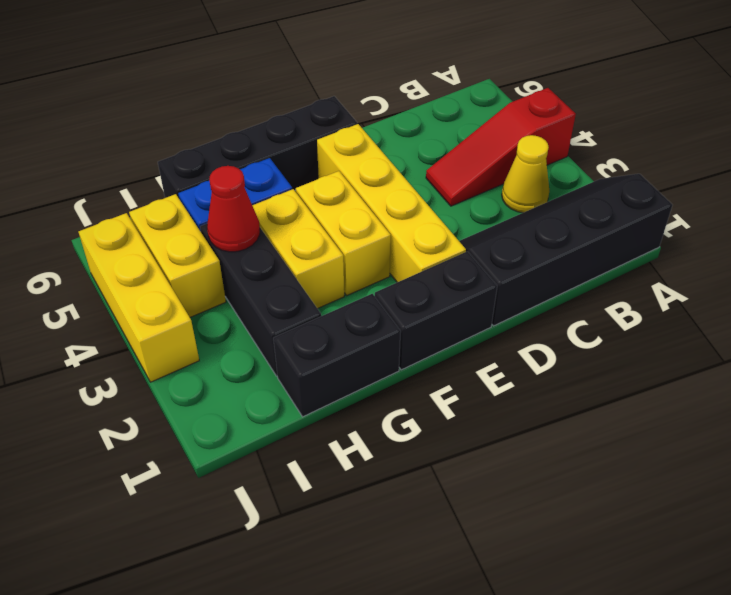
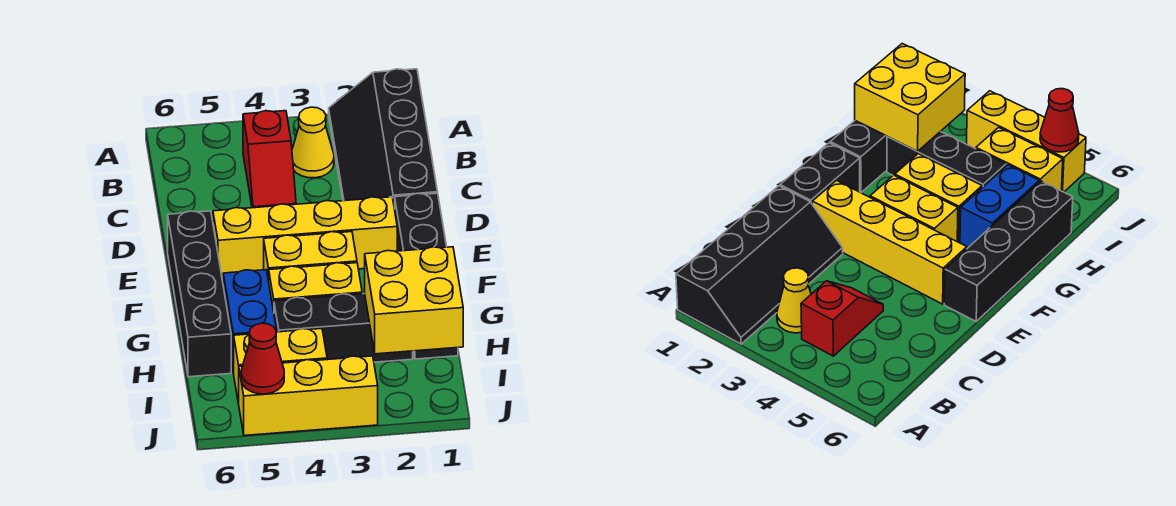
red slope A4:C4 level 1 top A -> red slope B4:C4 level 1 top B
none -> yellow brick H1:I2 level 2
red cone H4 level 2 -> red cone J5 level 2

